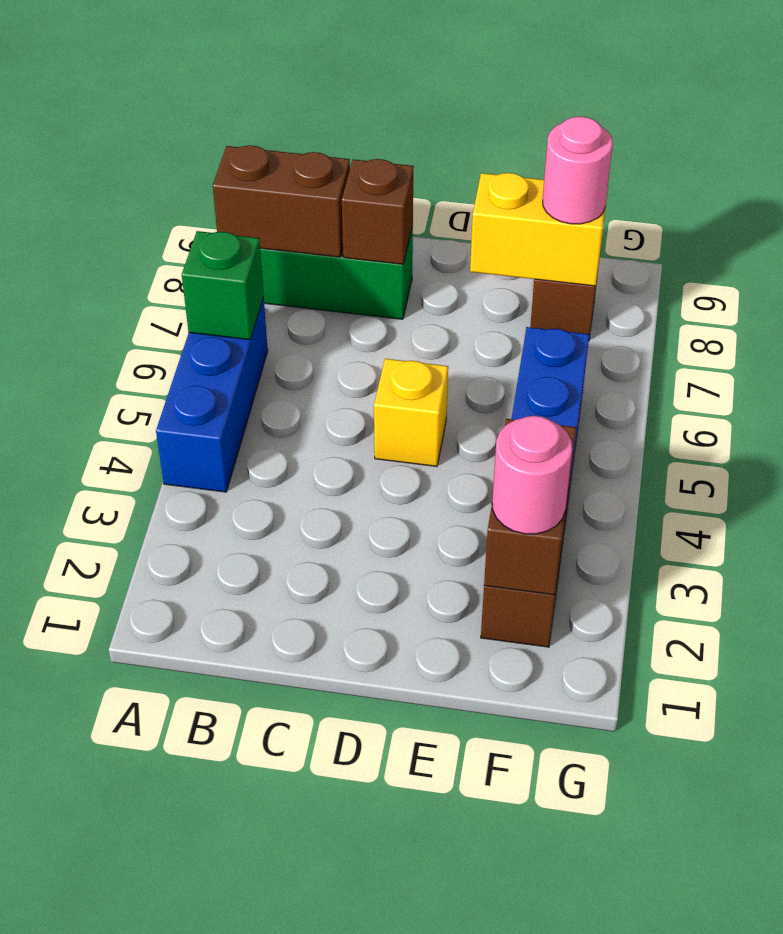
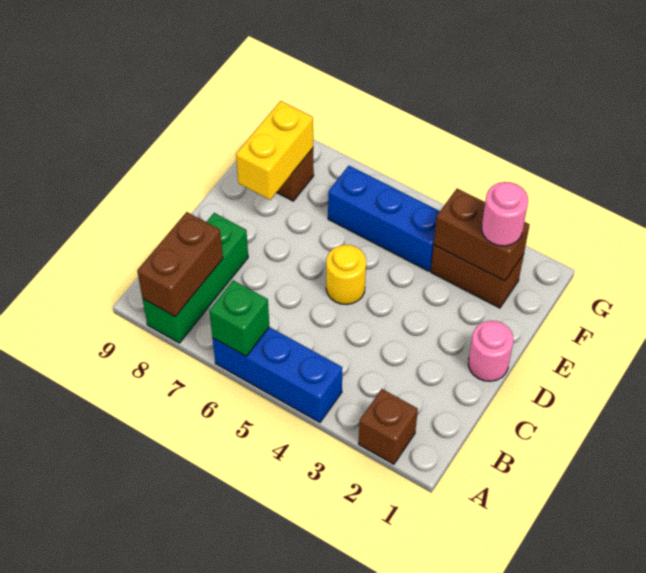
brown brick C8 level 2 -> brown brick A2 level 1
yellow brick D5 level 1 -> yellow round brick D5 level 1
pink round brick F8 level 3 -> pink round brick D1 level 1

